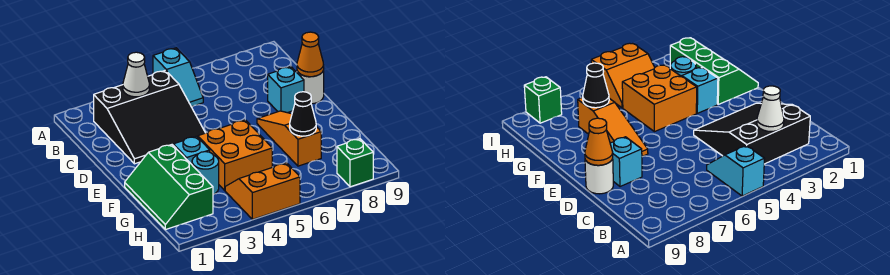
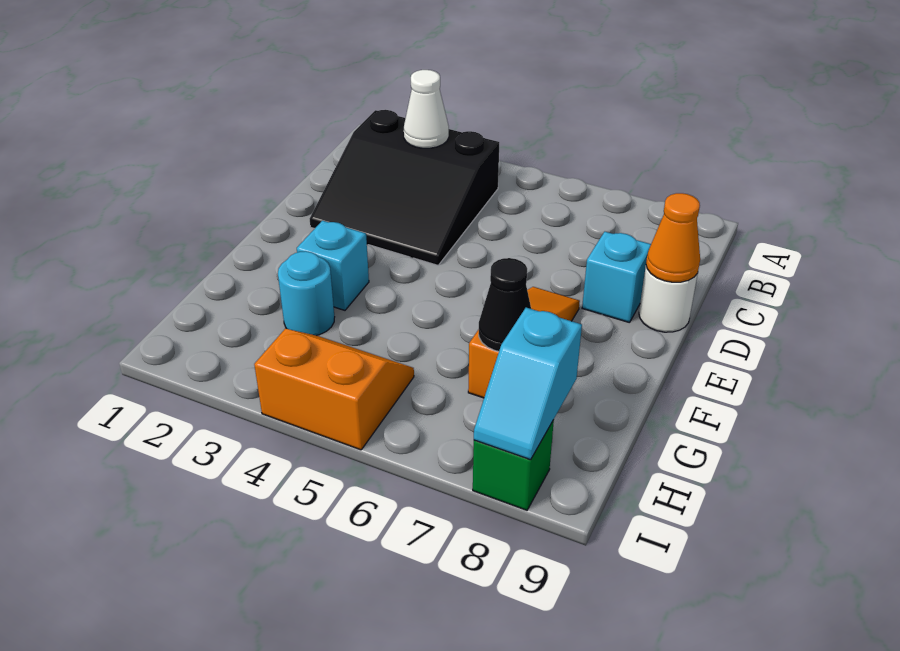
cyan slope A5:B5 level 1 top A -> cyan slope H8:I8 level 2 top H
green slope F1:H2 level 1 top 2 -> none
orange brick F4:G5 level 1 -> none

